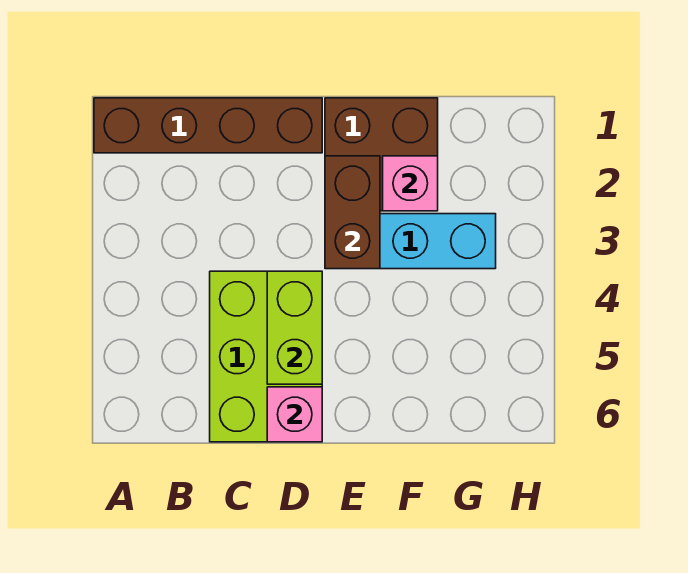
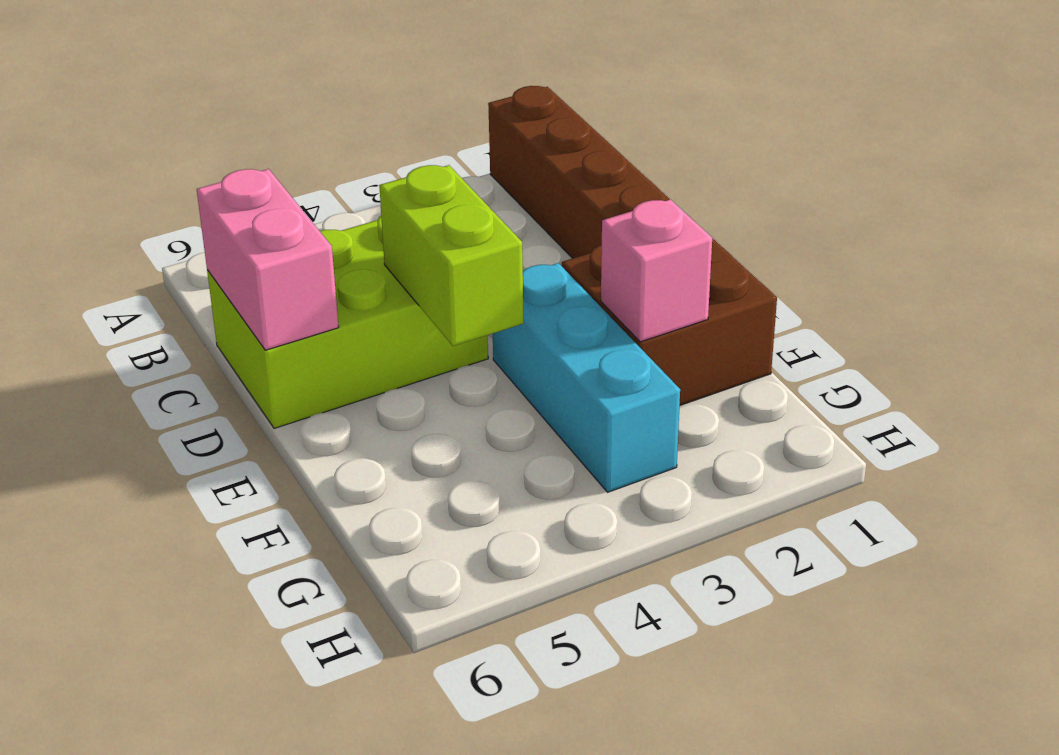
lime brick D4:D5 level 2 -> lime brick D4:E4 level 2
pink brick D6 level 2 -> pink brick C6:D6 level 2
brown brick E2:E3 level 2 -> none

